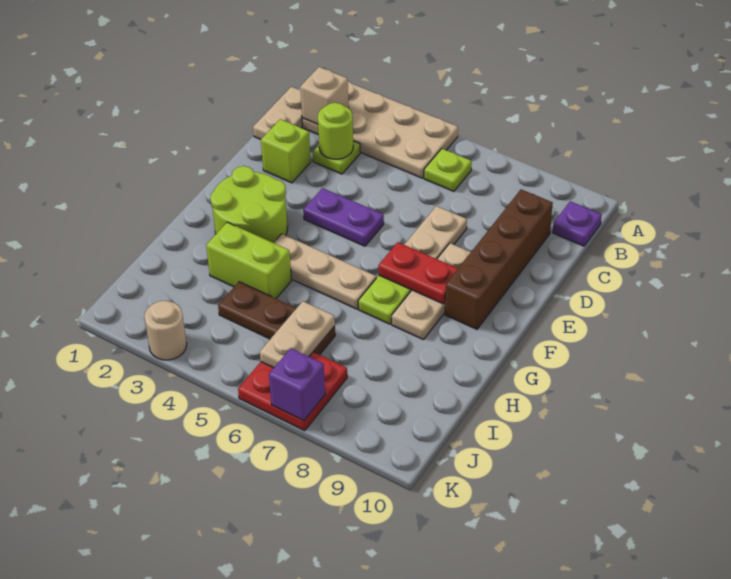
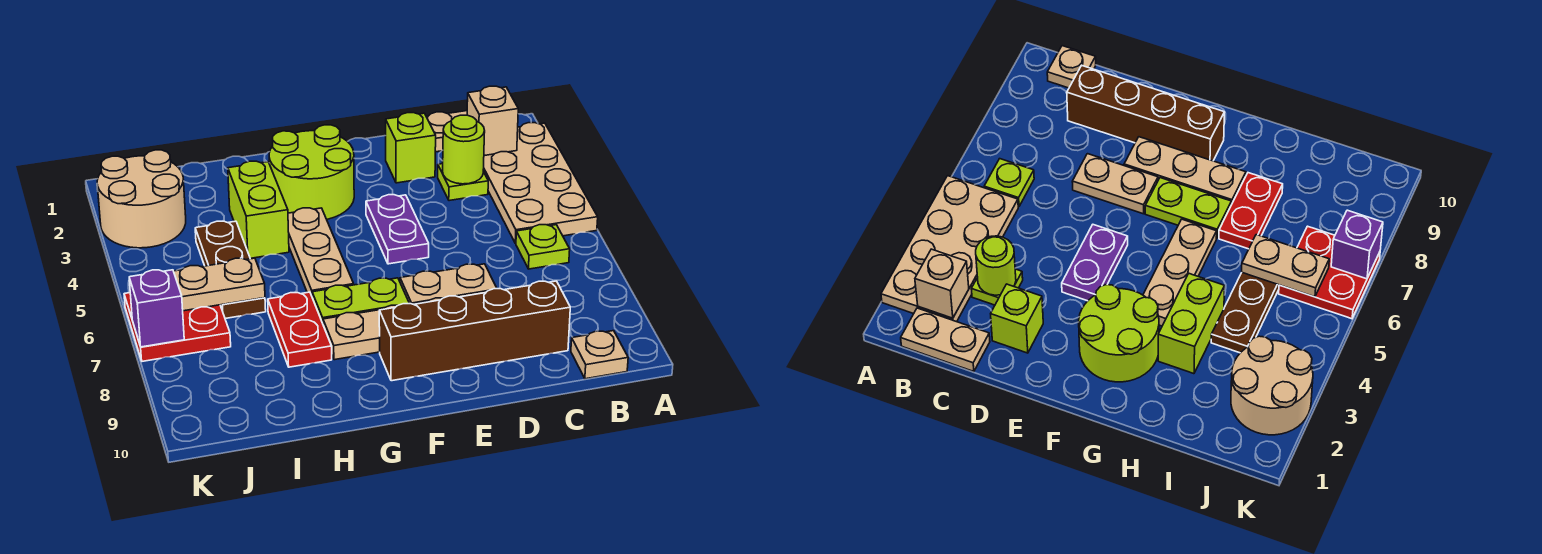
purple plate B10 level 1 -> tan plate B10 level 1
red plate F7:F8 level 2 -> red plate H7:H8 level 1
tan round brick K3 level 1 -> tan round brick J2:K3 level 1

